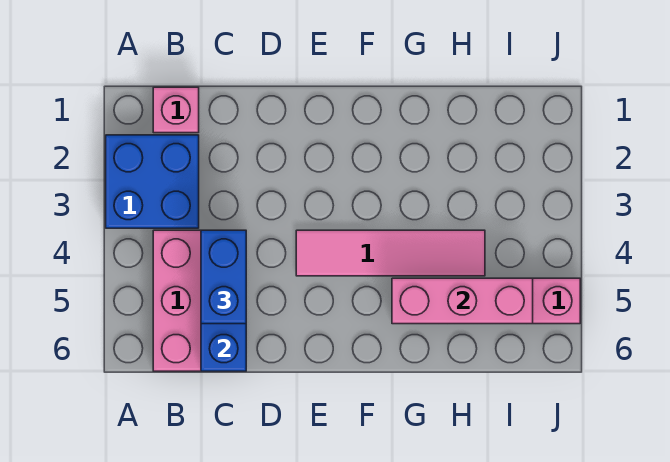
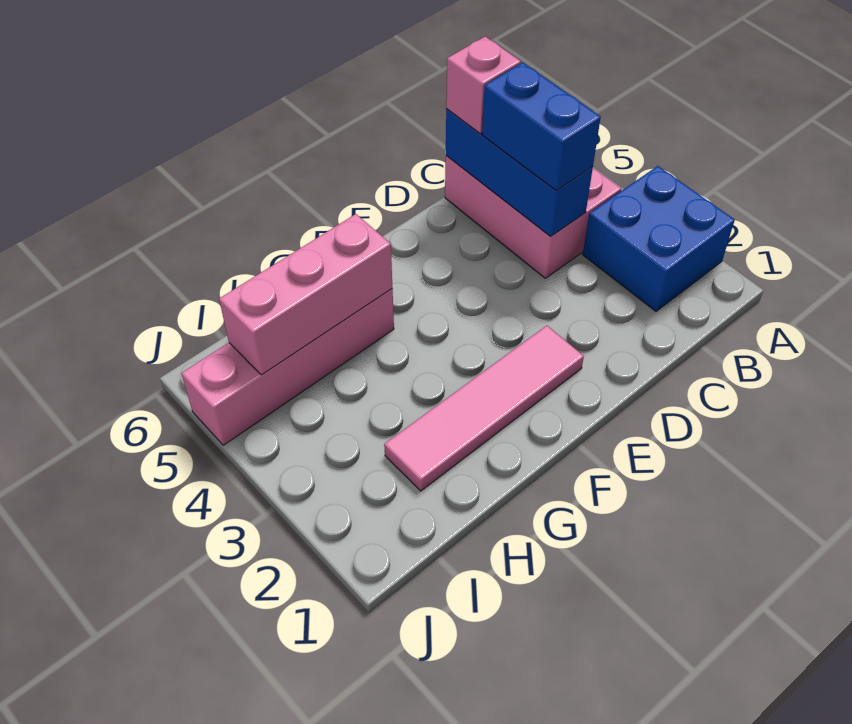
pink brick B1 level 1 -> pink brick C6 level 3
pink tile E4:H4 level 1 -> pink tile E2:H2 level 1

